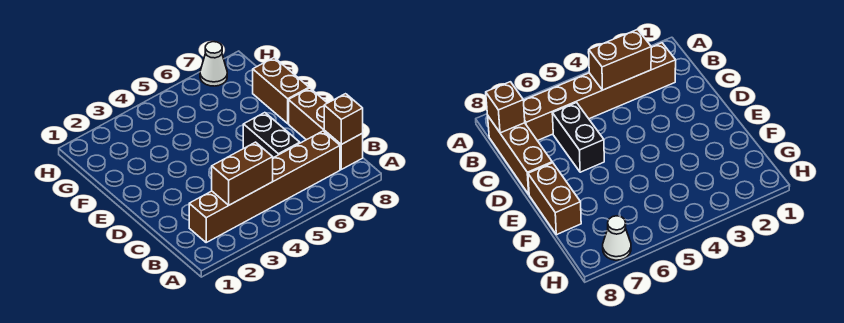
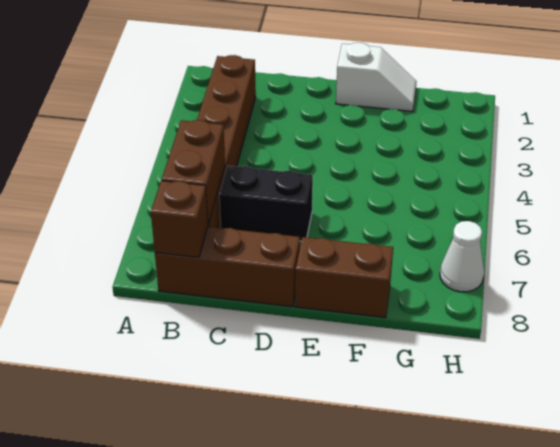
brown brick B3:B4 level 2 -> brown brick B6:B7 level 2
none -> white slope E1:F1 level 1 top E

